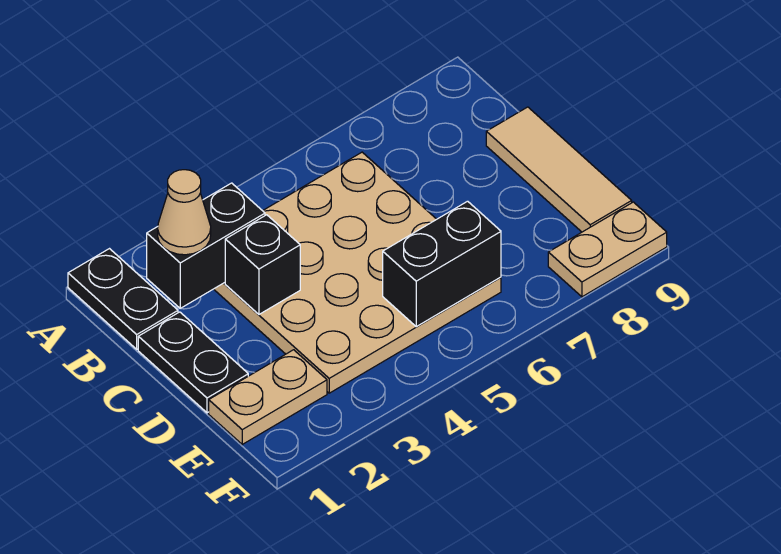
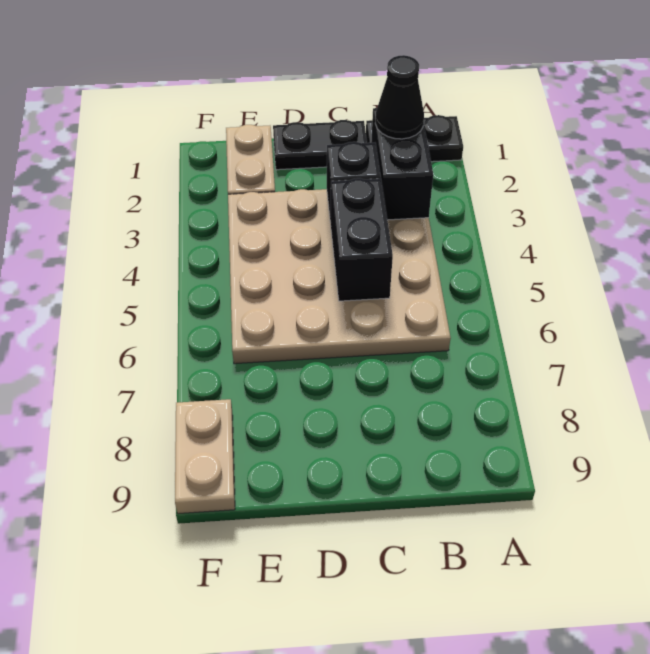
tan cone B2 level 3 -> black cone B2 level 3
tan tile C9:E9 level 1 -> none
black brick E5:E6 level 2 -> black brick C4:C5 level 2

